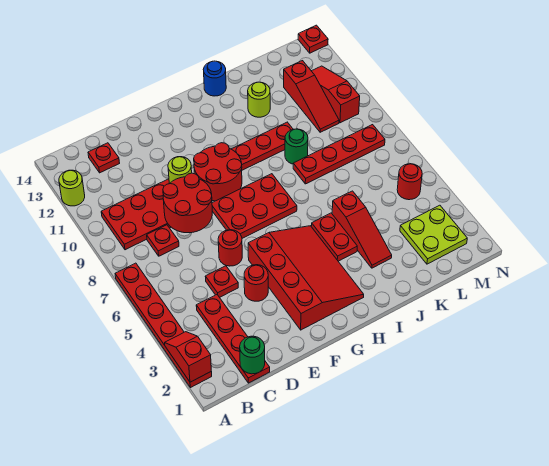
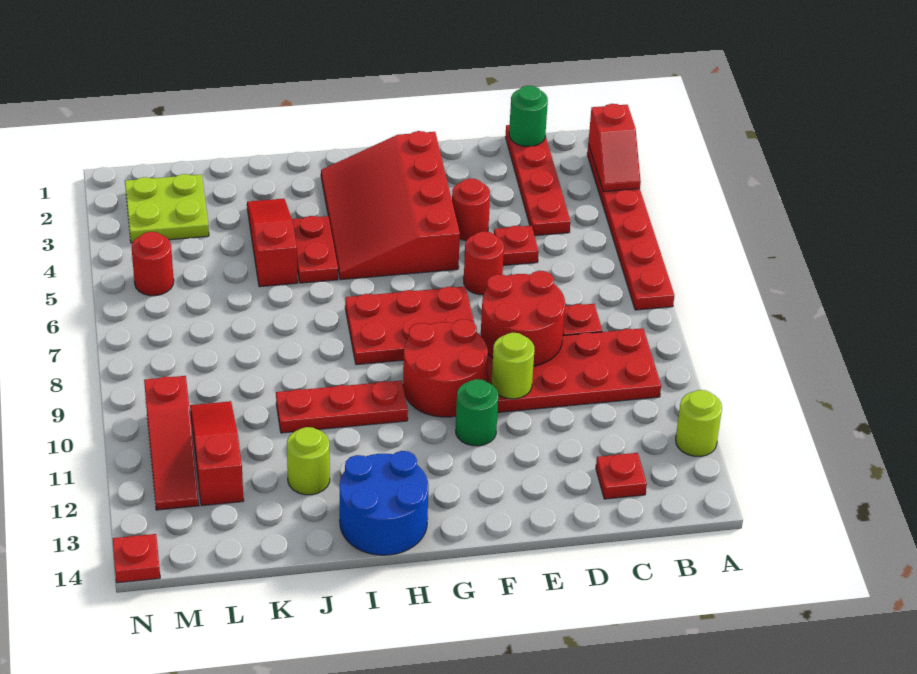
blue round brick I14 level 1 -> blue round brick H13:I14 level 1
red plate J8:M8 level 1 -> none
green round brick J9 level 1 -> green round brick F11 level 1

